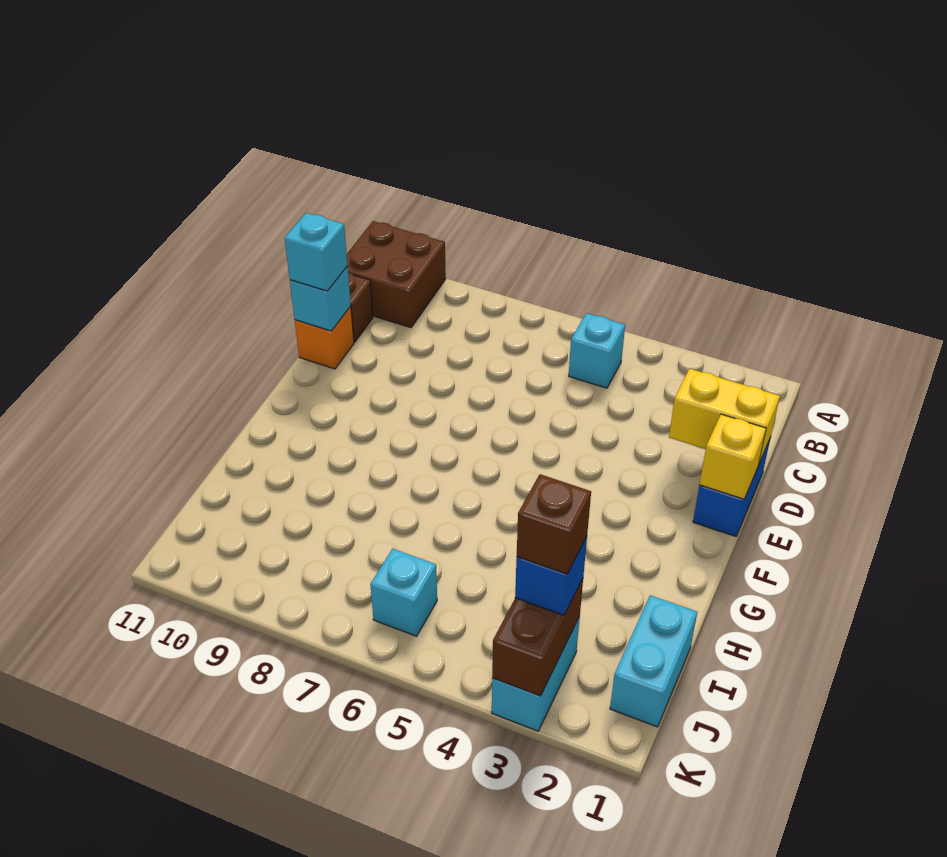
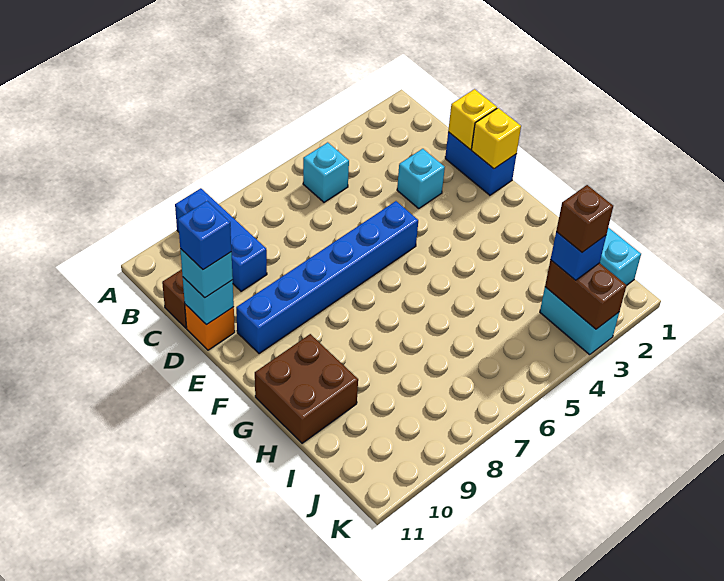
none -> blue brick A9:C9 level 1
brown brick A10:B11 level 1 -> brown brick G10:H11 level 1
yellow brick D1:D2 level 2 -> yellow brick D1 level 2
none -> blue brick D11 level 4
none -> blue brick E5:E10 level 1
cyan brick J6 level 1 -> cyan brick D3 level 1

